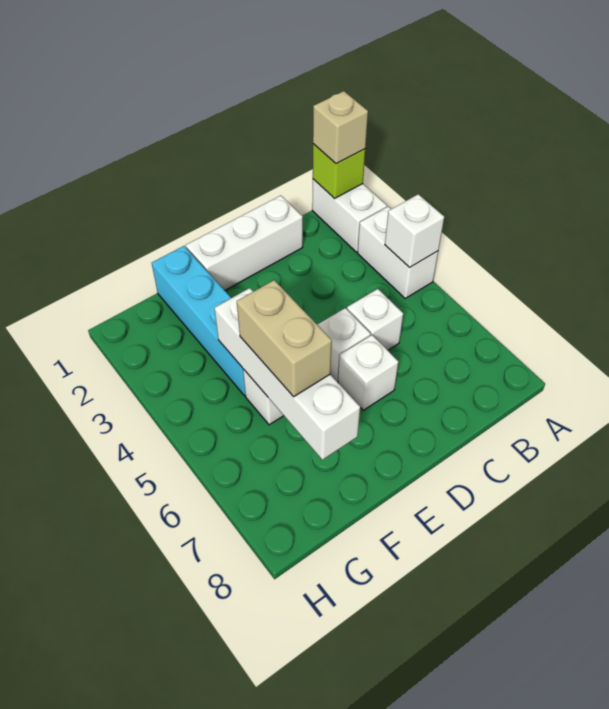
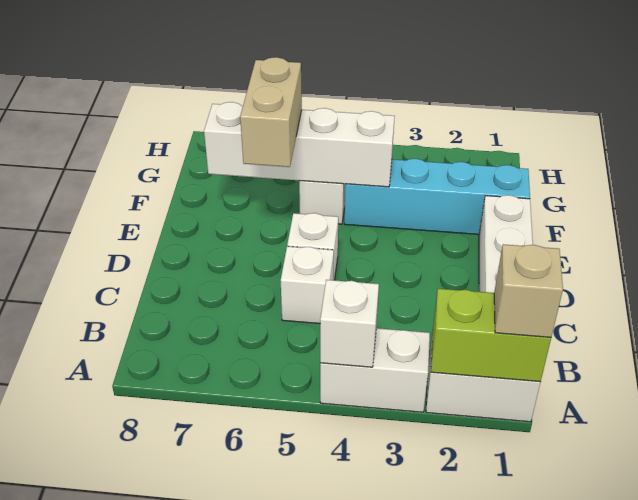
lime brick A1 level 2 -> lime brick A1:A2 level 2
white brick D6 level 1 -> none
tan brick F5:F6 level 3 -> tan brick E6:F6 level 3

